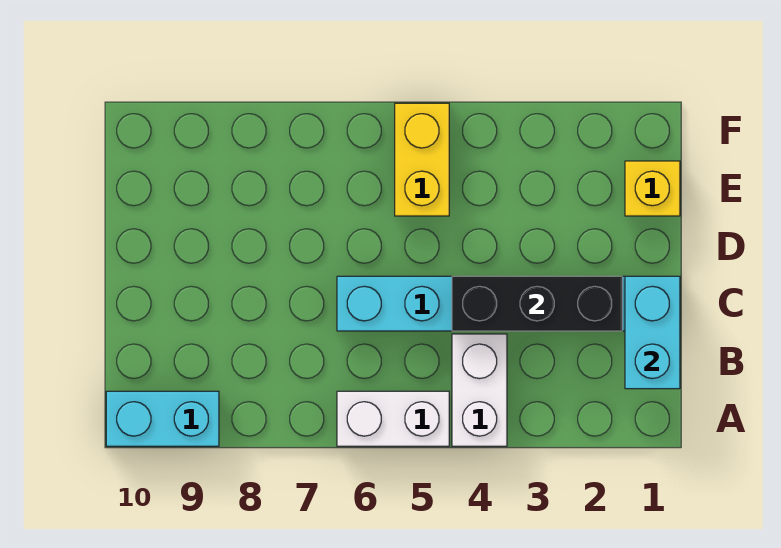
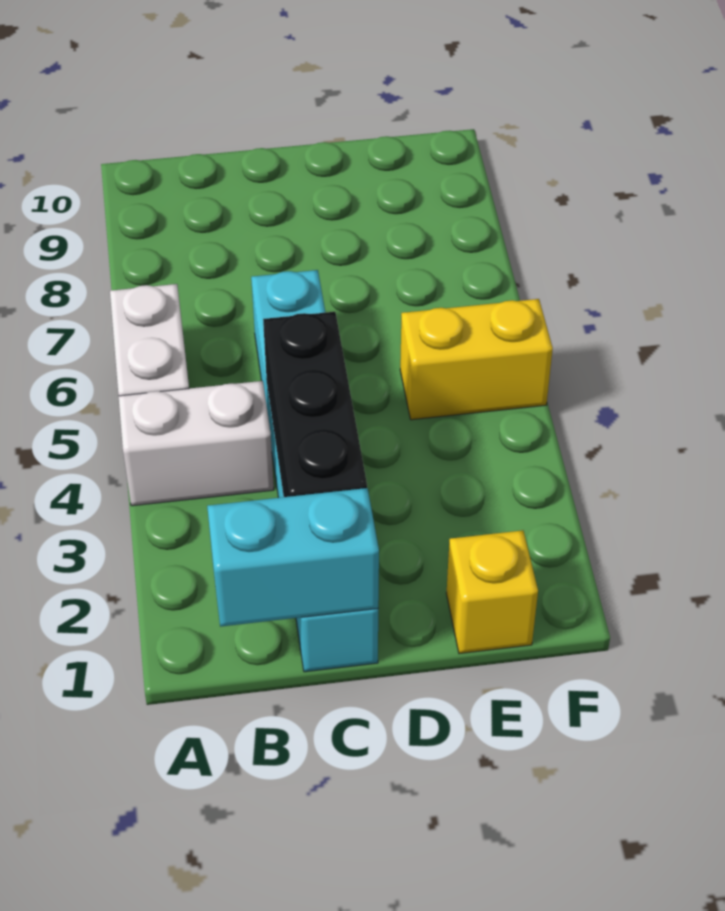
cyan brick A9:A10 level 1 -> none

